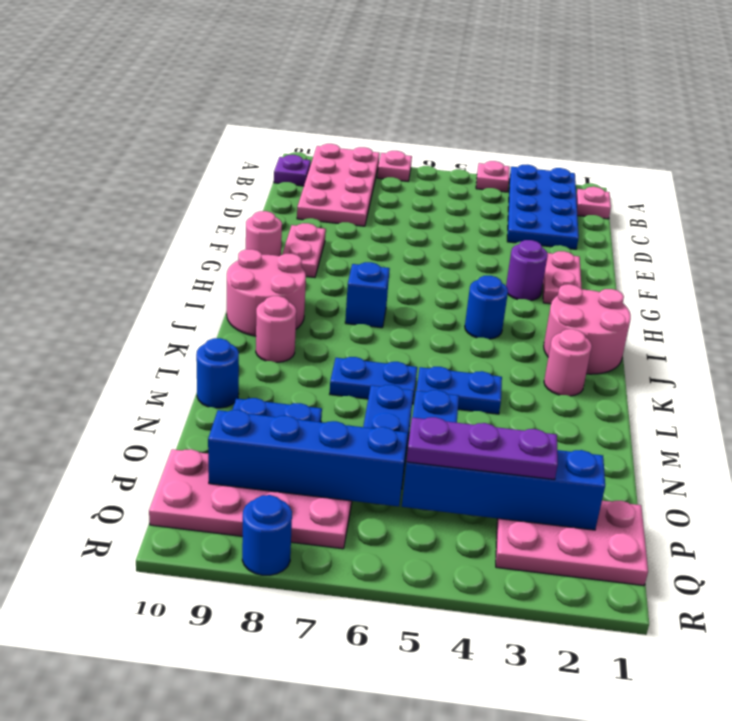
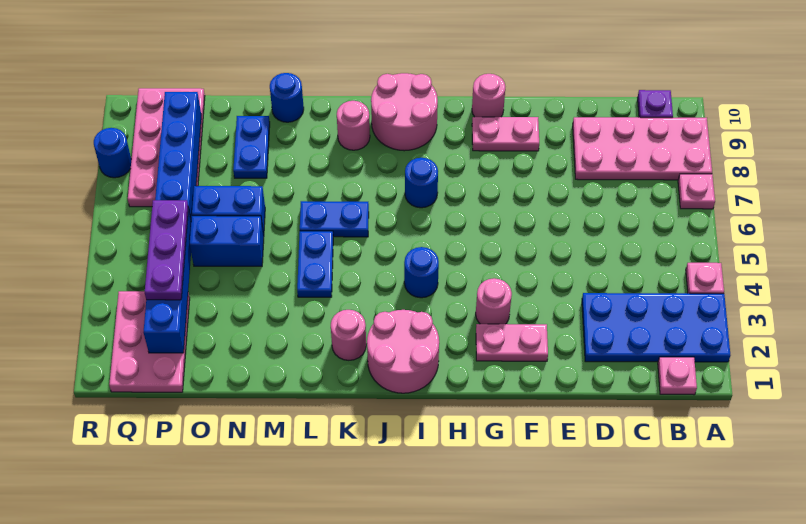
purple round brick G3 level 1 -> pink round brick G3 level 1
blue brick I7 level 1 -> blue round brick I7 level 1
blue plate L6:L7 level 1 -> blue plate K6:L6 level 1

